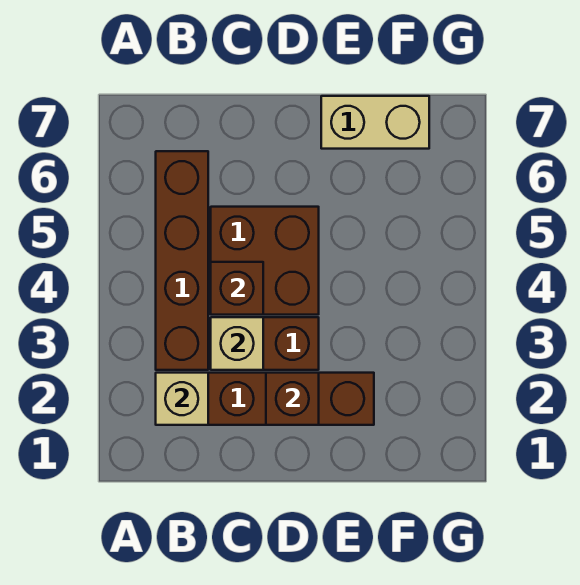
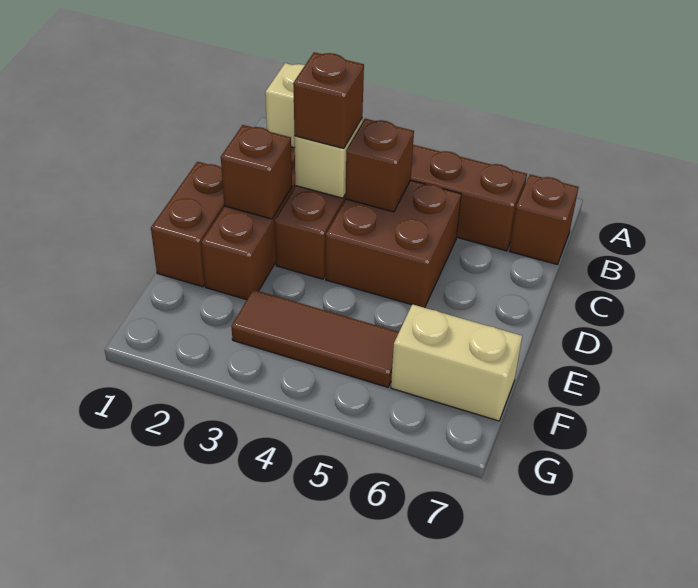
none -> brown brick B7 level 1
none -> brown brick C3 level 3
none -> brown brick D1:E1 level 1
tan brick E7:F7 level 1 -> tan brick F6:F7 level 1
none -> brown tile F3:F5 level 1

